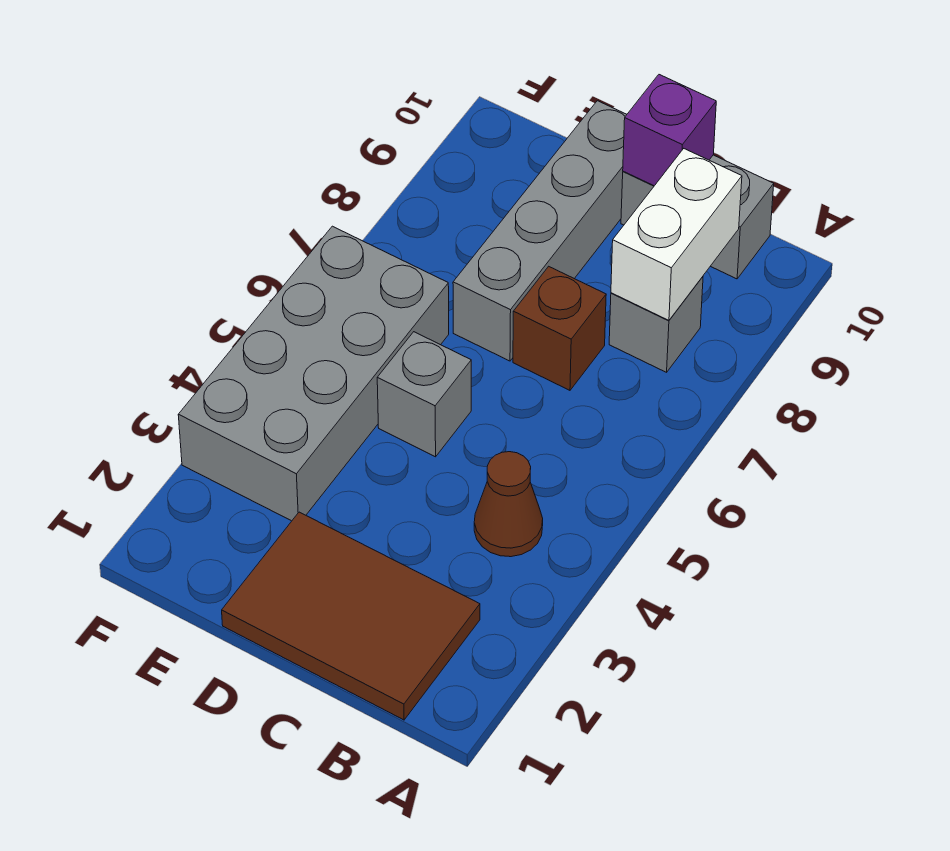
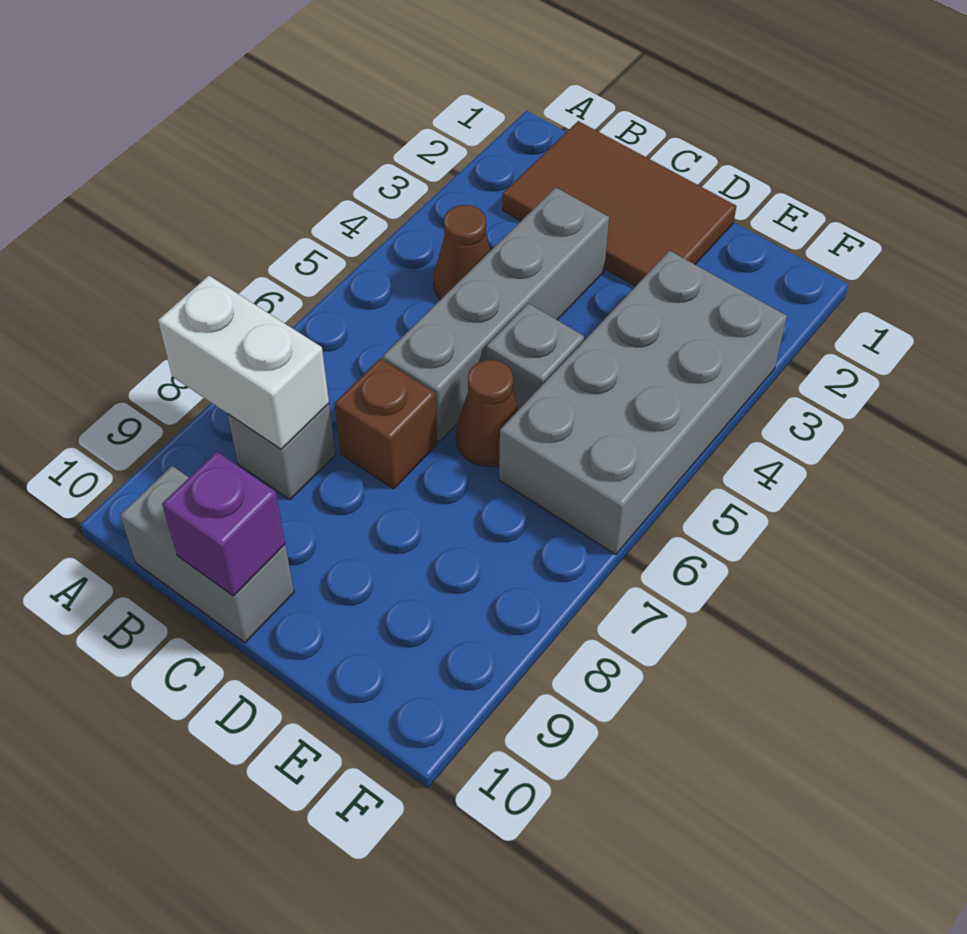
white brick B8:B9 level 2 -> white brick A8:B8 level 2
none -> brown cone D6 level 1
grey brick D7:D10 level 1 -> grey brick C3:C6 level 1

